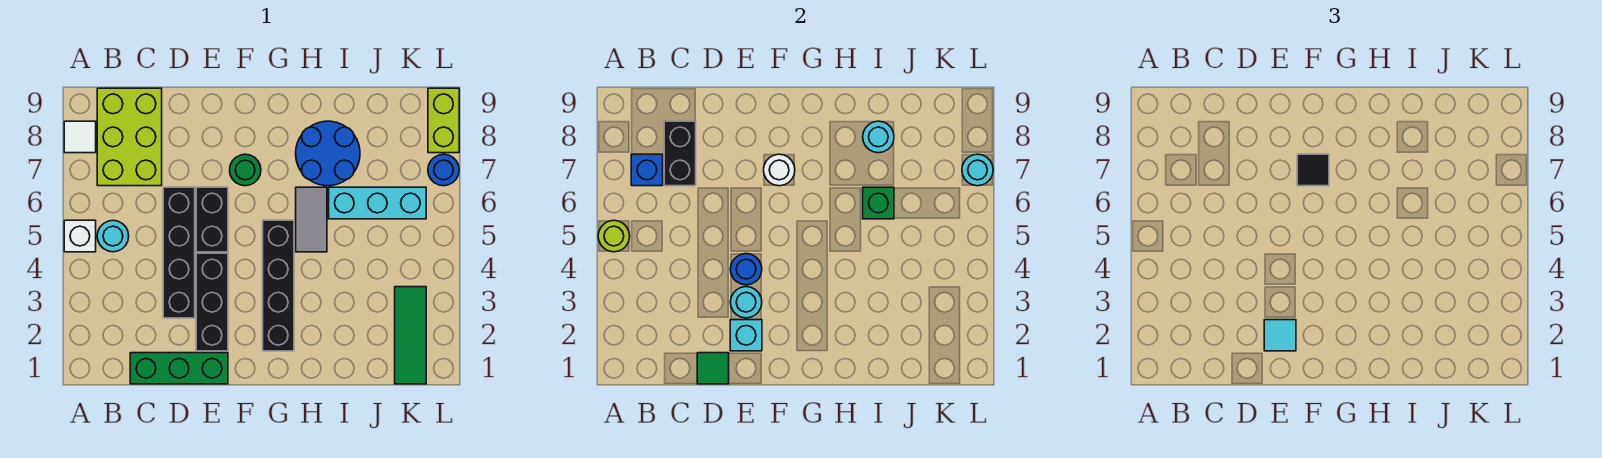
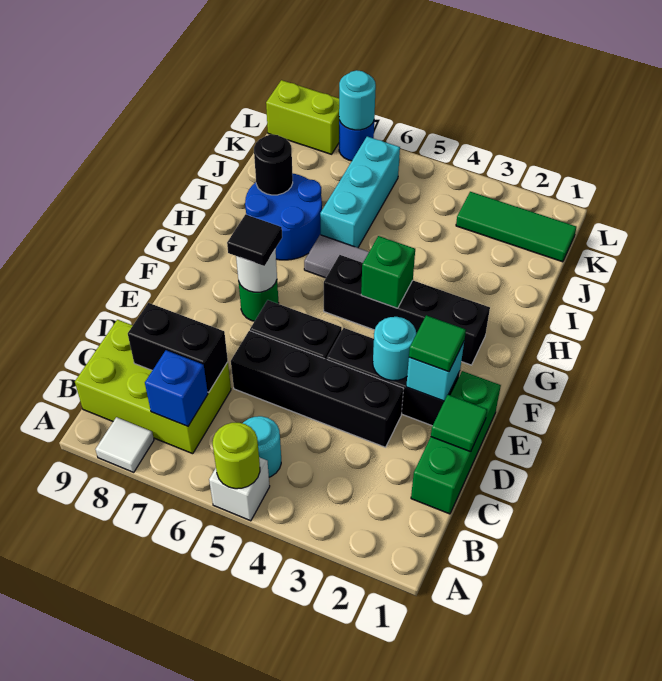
cyan tile E2 level 3 -> green tile E2 level 3
blue round brick E4 level 2 -> none
green brick I6 level 2 -> green brick G4 level 2
cyan round brick I8 level 2 -> black round brick I8 level 2

